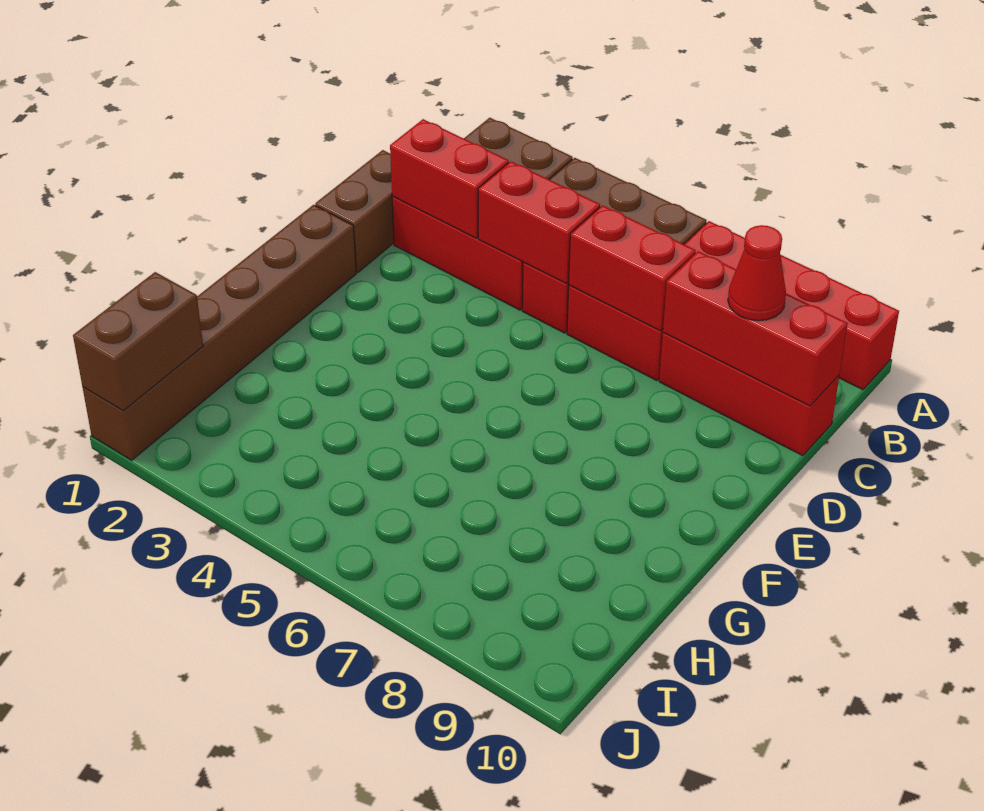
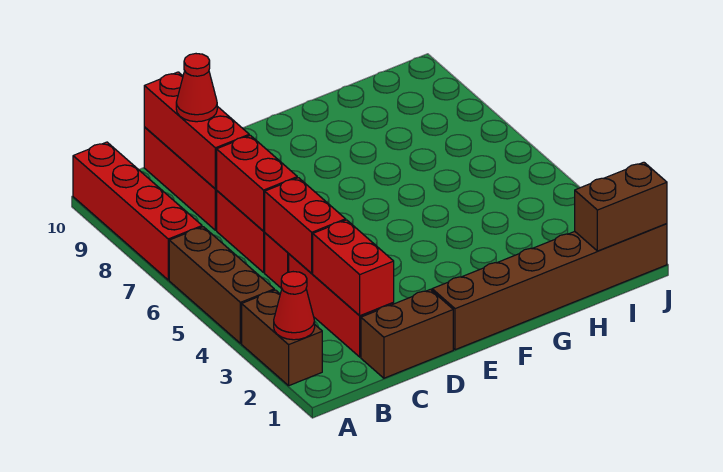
none -> red cone A2 level 2

